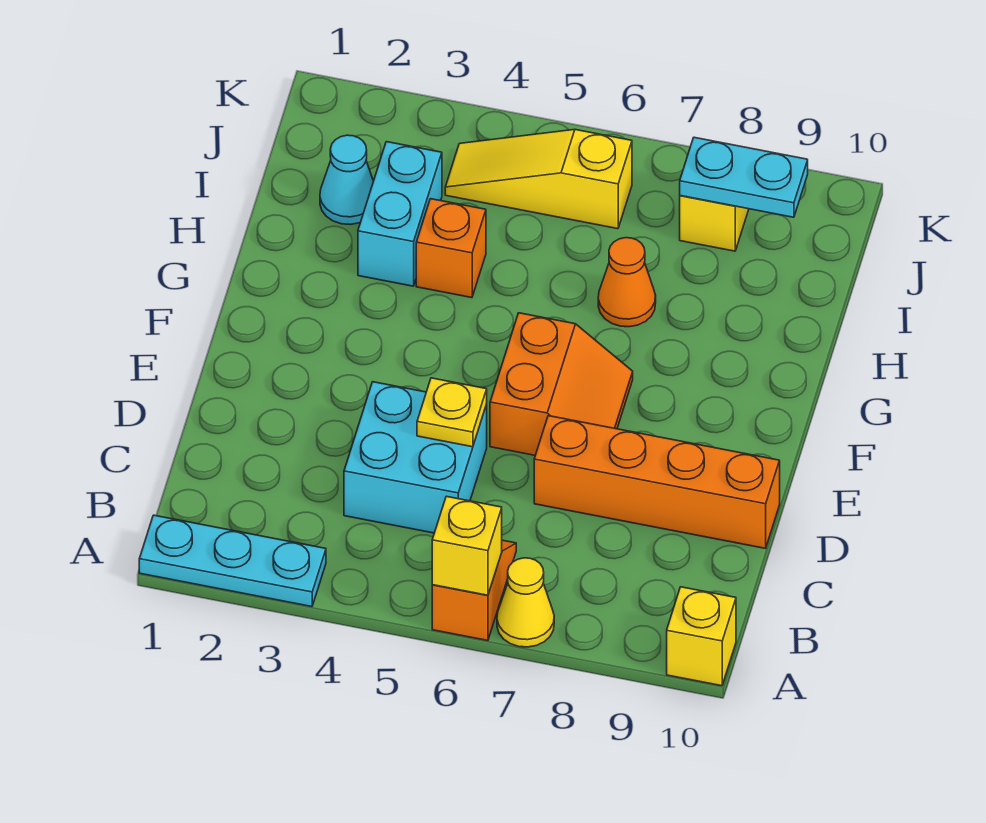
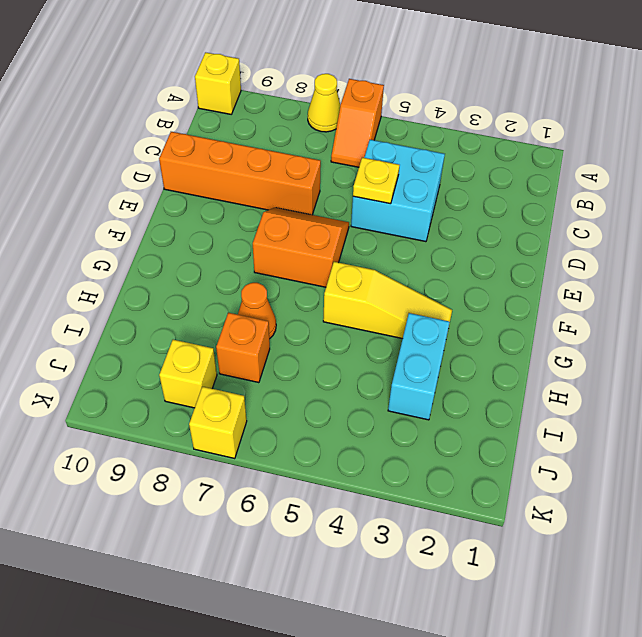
cyan plate A1:A3 level 1 -> none
yellow brick A6 level 2 -> yellow brick K7 level 1
orange slope E6:F7 level 1 top 6 -> orange slope E6:F7 level 1 top F
orange brick H4 level 1 -> orange brick I7 level 1
cyan cone I2 level 1 -> none
yellow slope J4:J6 level 1 top 6 -> yellow slope G3:G5 level 1 top 5
cyan plate J8:J9 level 2 -> none

